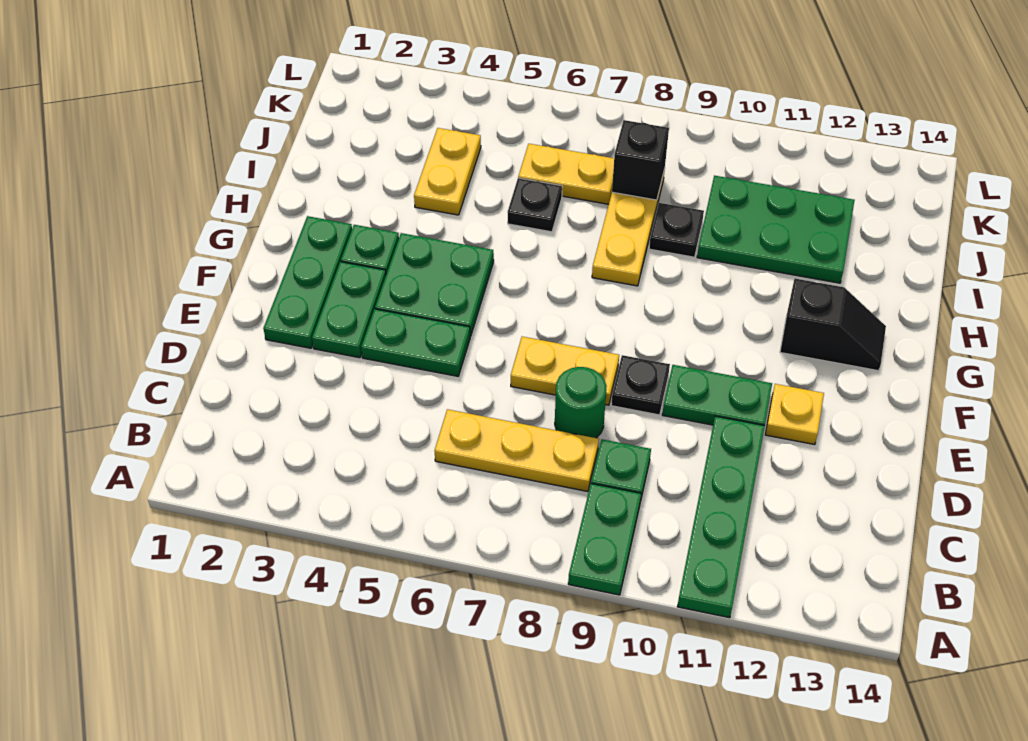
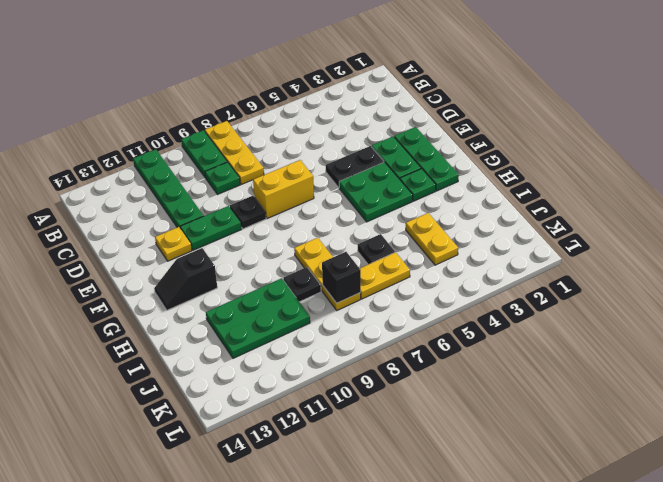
yellow plate C6:C8 level 1 -> yellow plate A8:C8 level 1
green round brick D8 level 1 -> none
green plate E4:E5 level 1 -> black plate E4:E5 level 1
yellow plate E7:E8 level 1 -> yellow brick E7:E8 level 1

